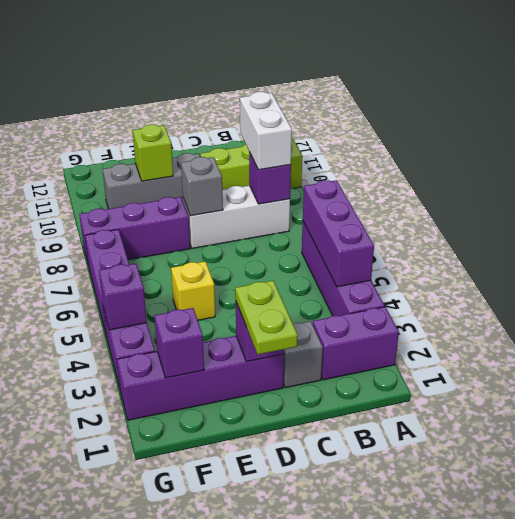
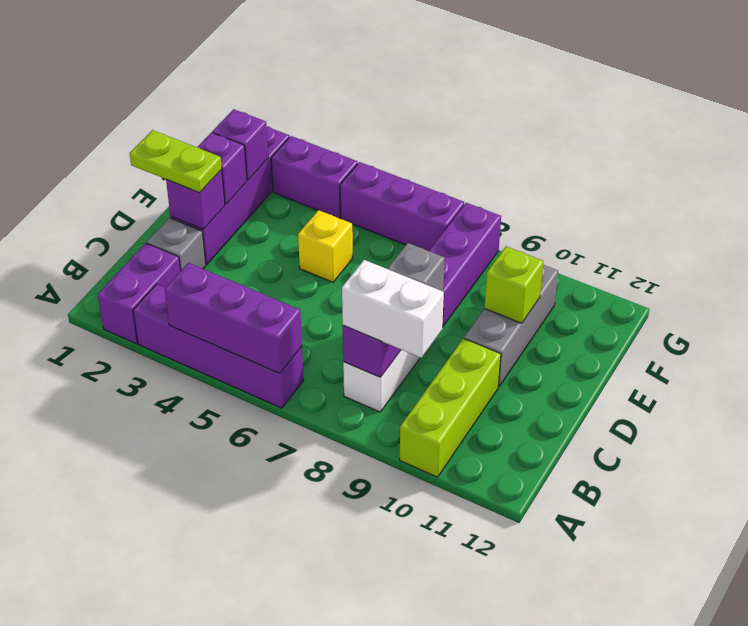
purple brick G4 level 2 -> purple brick E2 level 2

